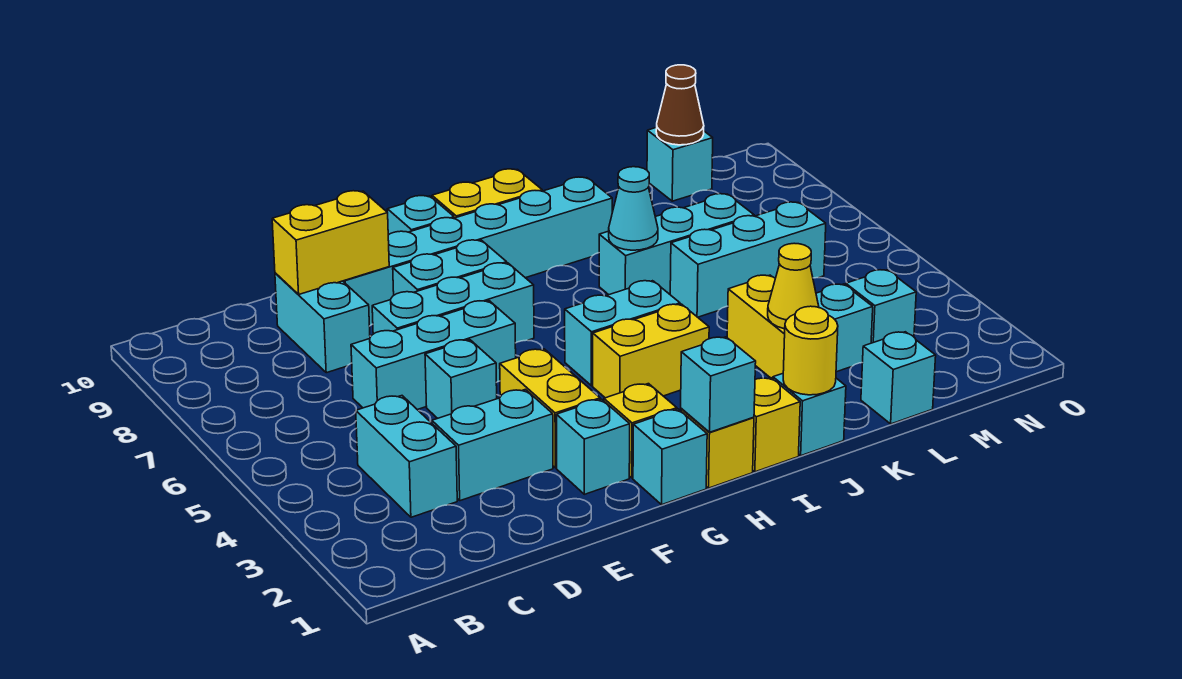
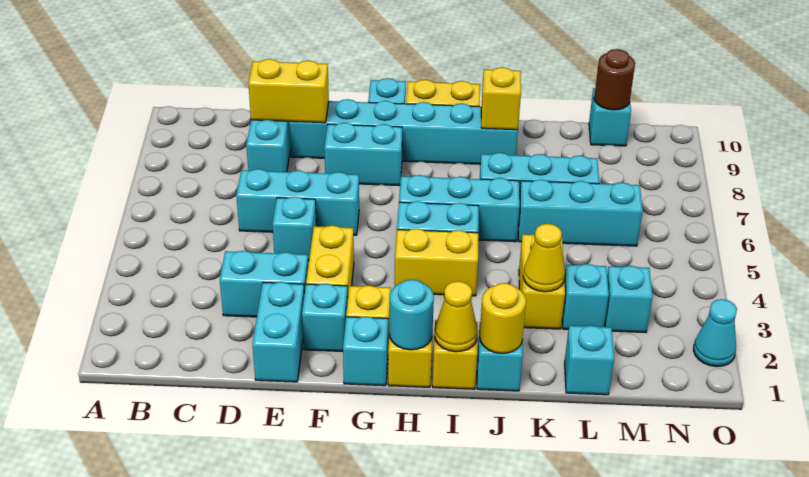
cyan brick C3:C4 level 1 -> cyan brick E1:E2 level 1
cyan brick E7:G7 level 1 -> cyan brick H6:J6 level 1
cyan brick H1 level 2 -> cyan round brick H1 level 2
none -> yellow cone I1 level 2
cyan cone J7 level 2 -> cyan cone O2 level 1
none -> yellow brick J9 level 2
brown cone M10 level 2 -> brown round brick M10 level 2

